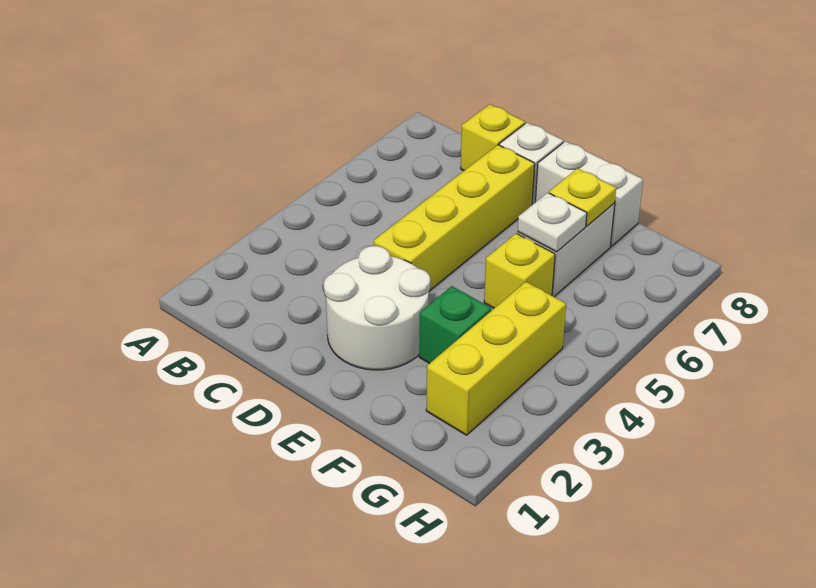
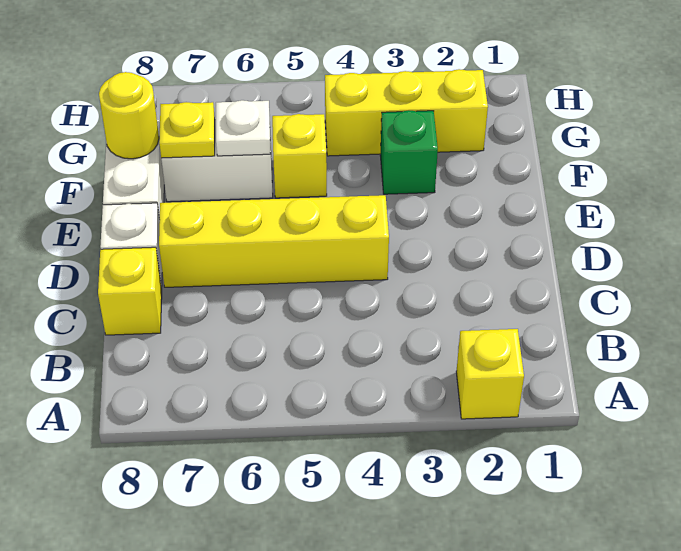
none -> yellow brick A2 level 1
white round brick D2:E3 level 1 -> none
none -> yellow round brick F8 level 2

